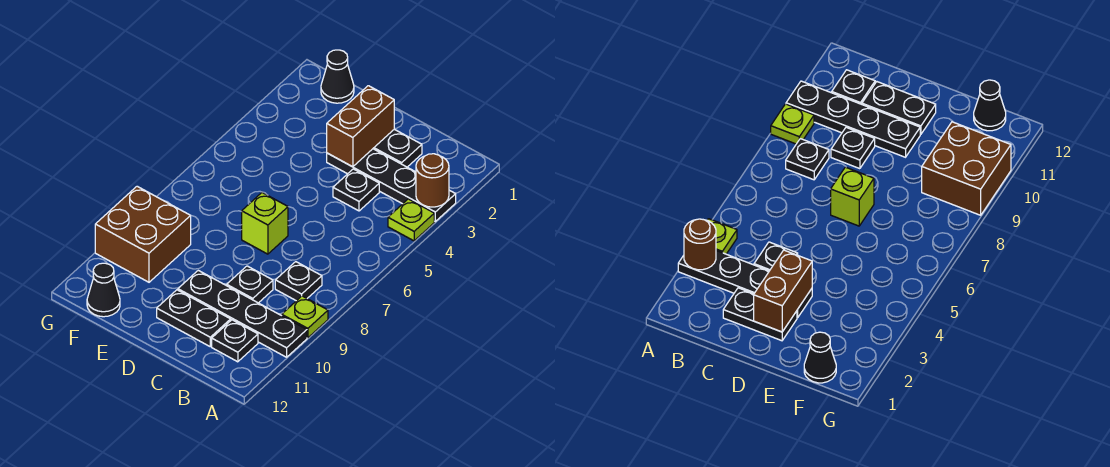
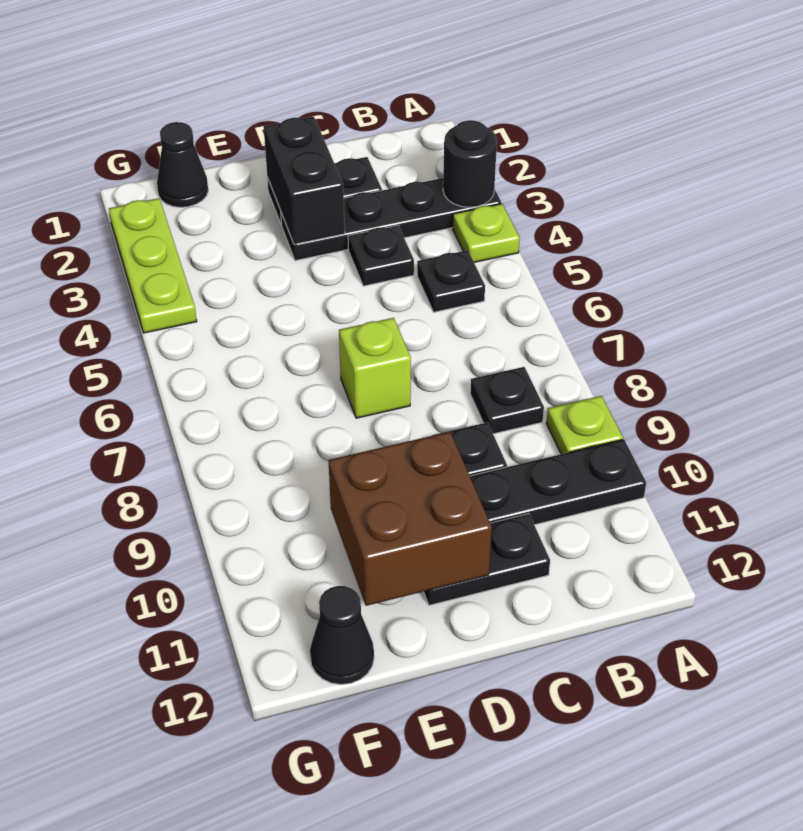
brown round brick A3 level 2 -> black round brick A3 level 2
black plate B11 level 1 -> black plate B5 level 1
brown brick D2:D3 level 2 -> black brick D2:D3 level 2
brown brick F9:G10 level 1 -> brown brick D10:E11 level 2
none -> lime plate G2:G4 level 1

